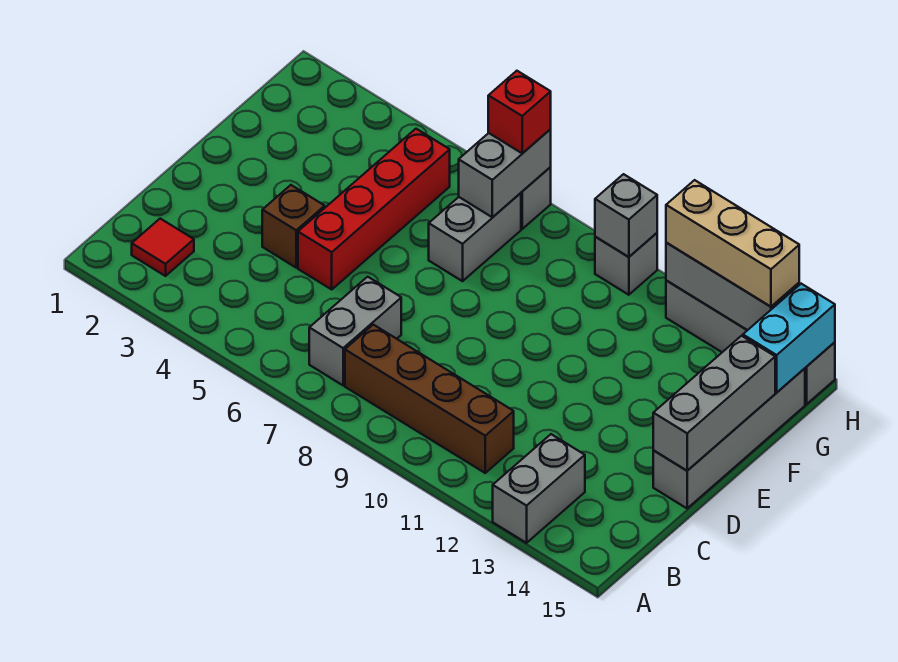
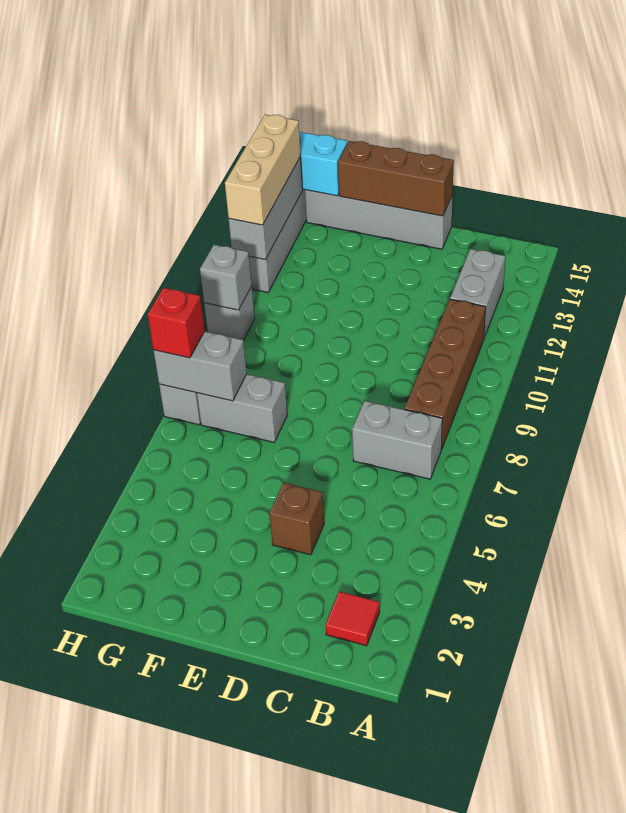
grey brick A13:B13 level 1 -> grey brick B12:B13 level 1
red brick D5:G5 level 1 -> none
grey brick D15:F15 level 2 -> brown brick D15:F15 level 2

